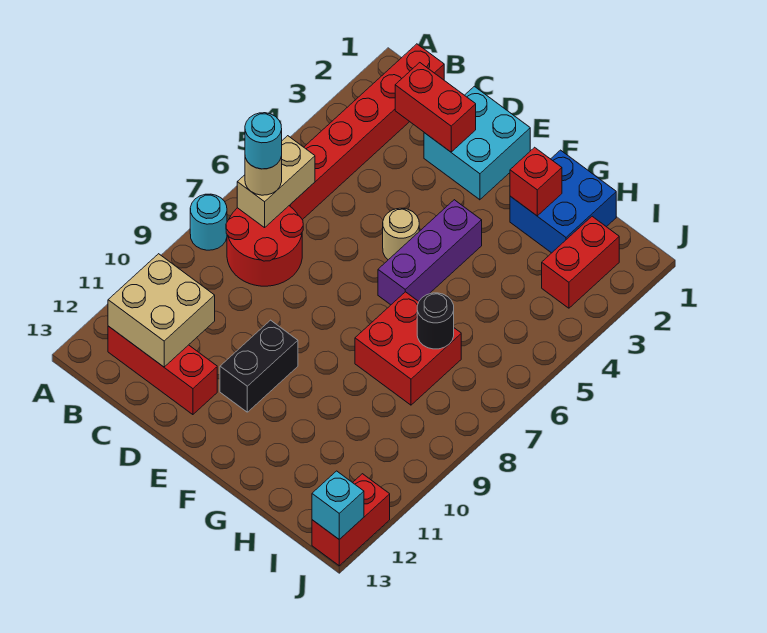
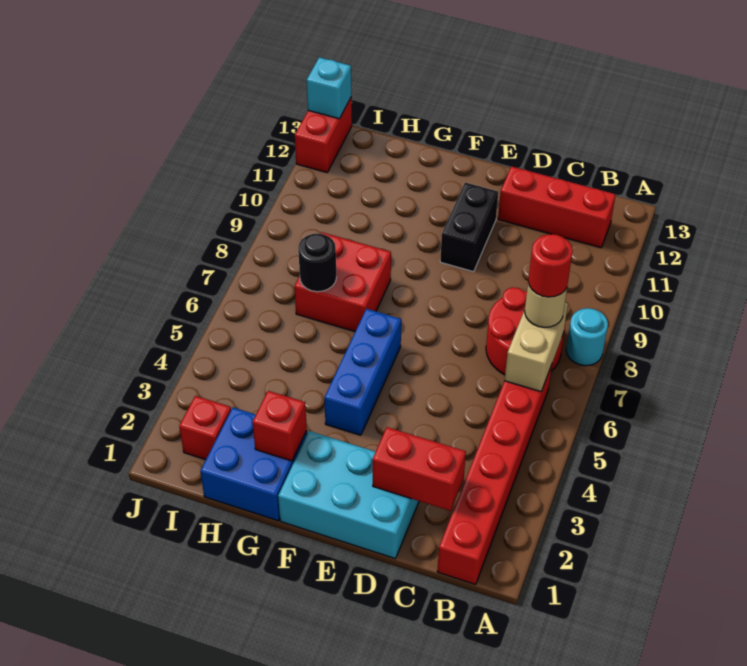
cyan round brick B7 level 4 -> red round brick B7 level 4
tan brick B11:C12 level 2 -> none
cyan brick D1:E2 level 1 -> cyan brick D1:F2 level 1
tan round brick E5 level 1 -> none
purple brick F4:F6 level 1 -> blue brick F4:F6 level 1
red brick I2:I3 level 1 -> red brick I2 level 1

